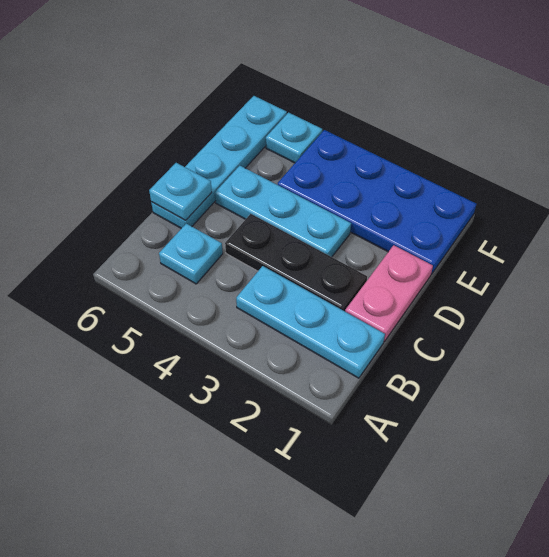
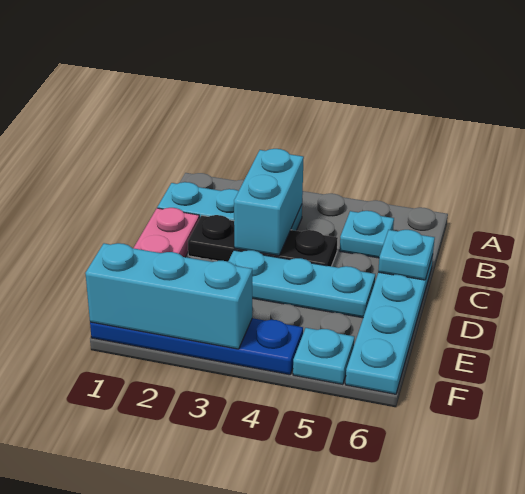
none -> cyan brick B3:C3 level 2
blue plate E1:F4 level 1 -> blue plate F1:F4 level 1
none -> cyan brick F1:F3 level 2

